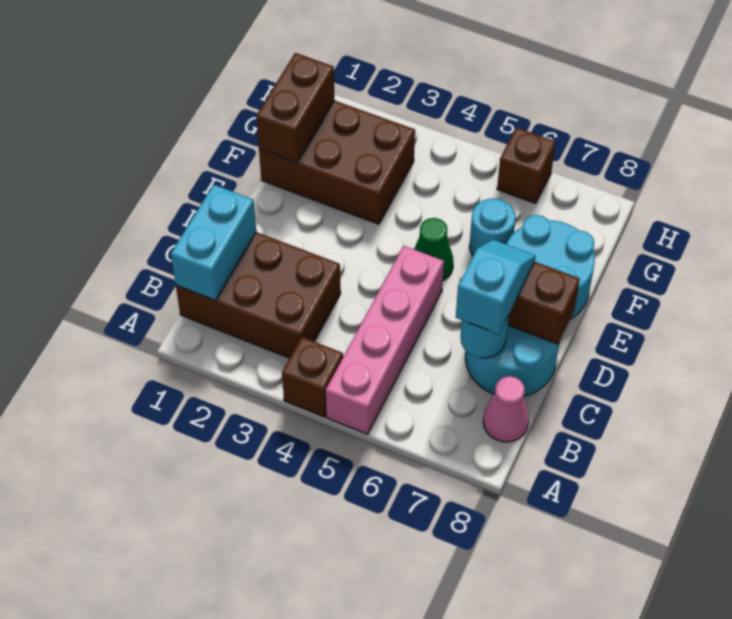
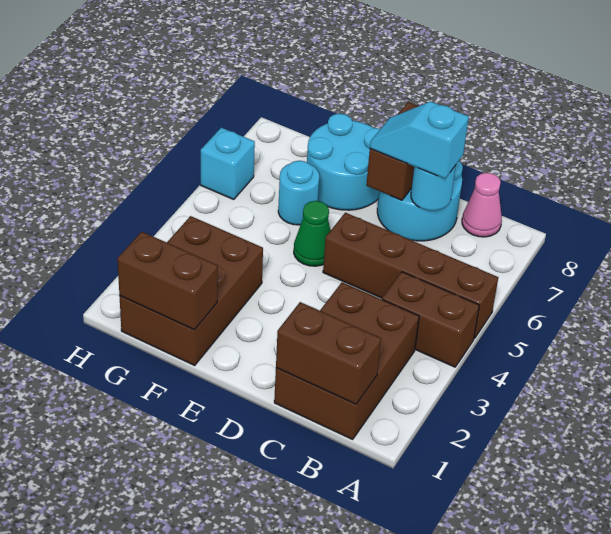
brown brick A4 level 1 -> brown brick A4:B4 level 1
pink brick A5:D5 level 1 -> brown brick A5:D5 level 1
cyan brick B1:C1 level 2 -> brown brick B1:C1 level 2
brown brick H6 level 1 -> cyan brick H6 level 1

